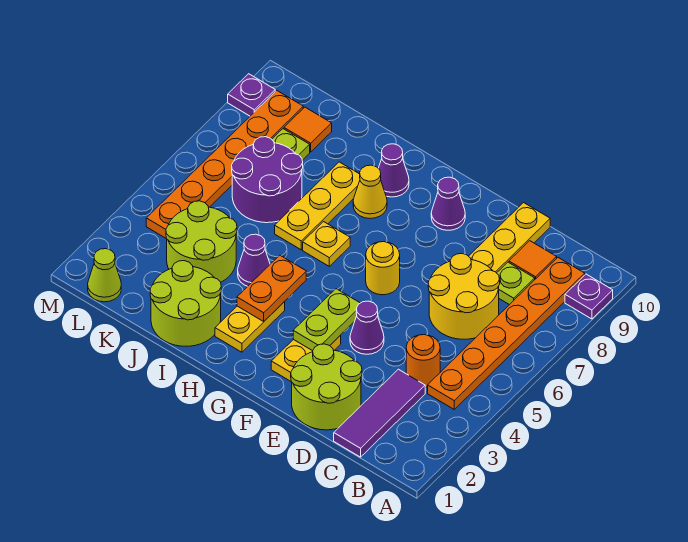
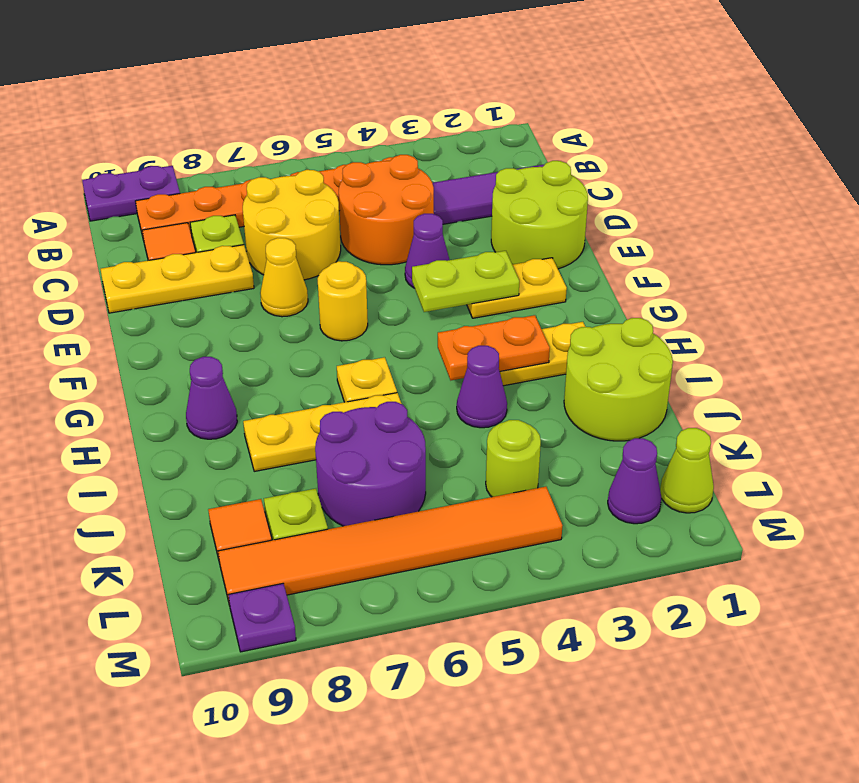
purple plate A9 level 1 -> purple plate A9:A10 level 1
orange round brick C4 level 1 -> orange round brick C4:D5 level 1
purple cone F9 level 1 -> purple cone L2 level 1
yellow cone H8 level 1 -> yellow cone E7 level 1
lime round brick J3:K4 level 1 -> lime round brick K4 level 1
orange plate L4:L9 level 1 -> orange tile L4:L9 level 1

